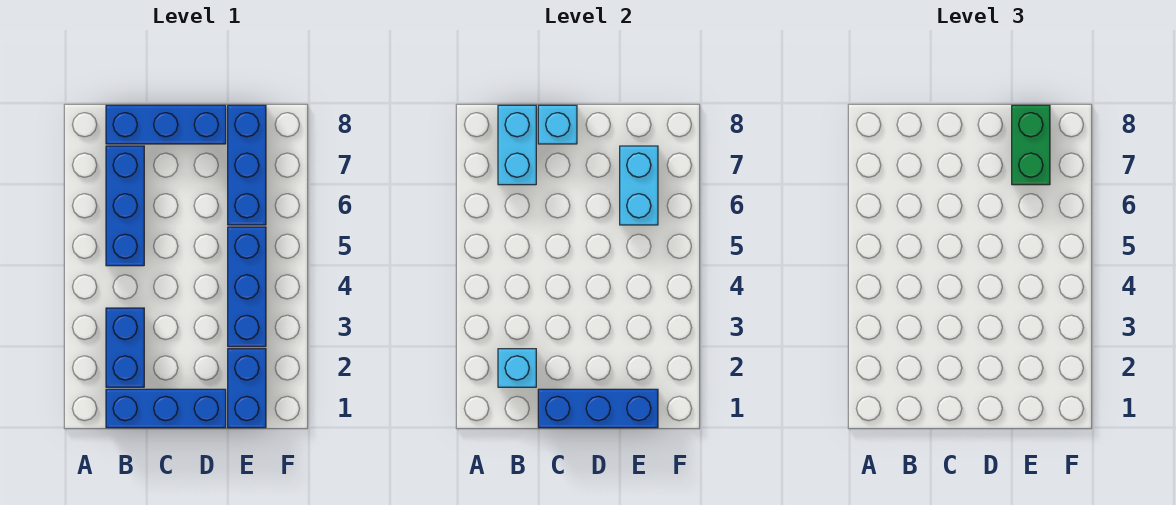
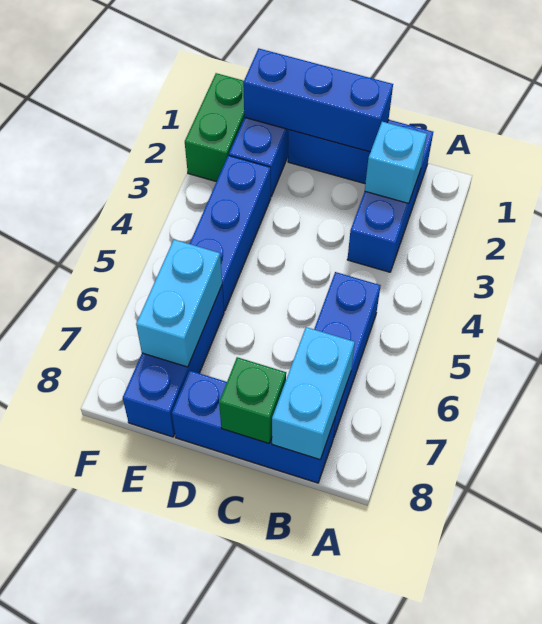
cyan brick C8 level 2 -> green brick C8 level 2
green brick E7:E8 level 3 -> green brick F1:F2 level 1

